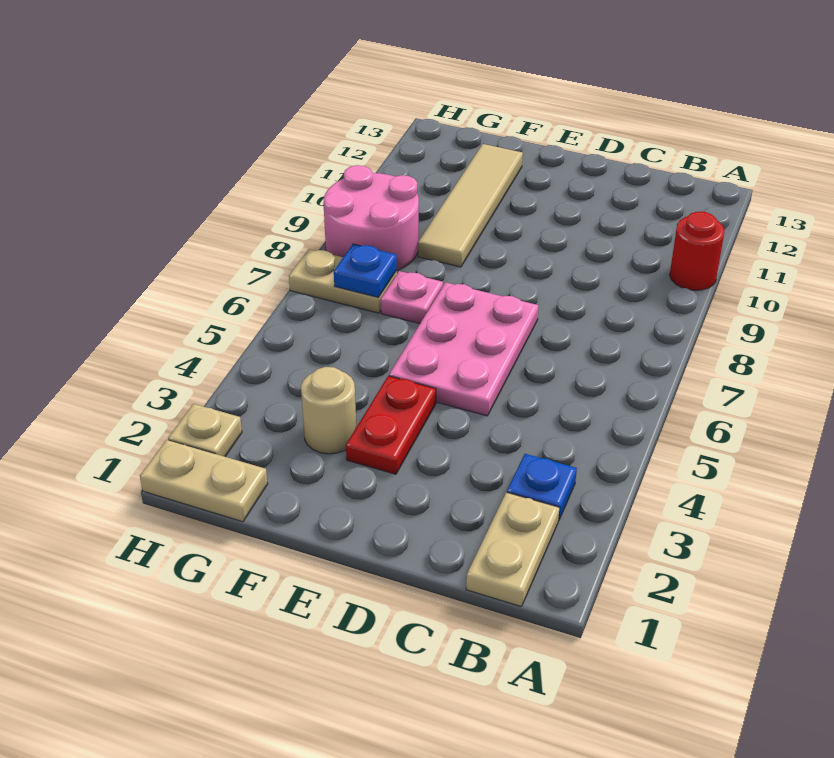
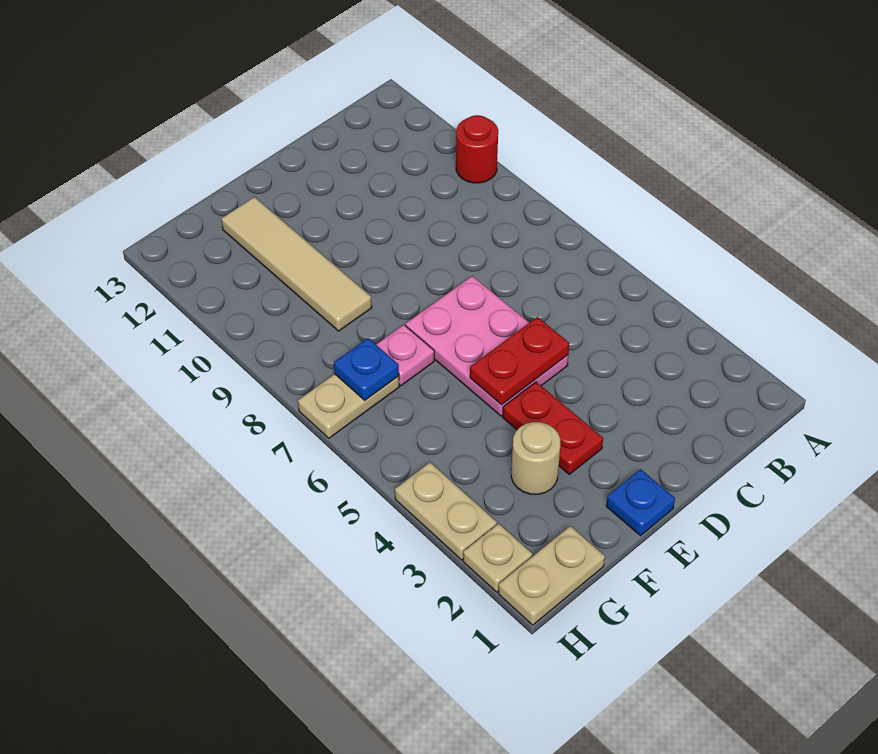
tan plate B1:B2 level 1 -> tan plate H3:H4 level 1
blue plate B3 level 1 -> blue plate E1 level 1
none -> red plate D5:E5 level 2
pink round brick G8:H9 level 1 -> none

